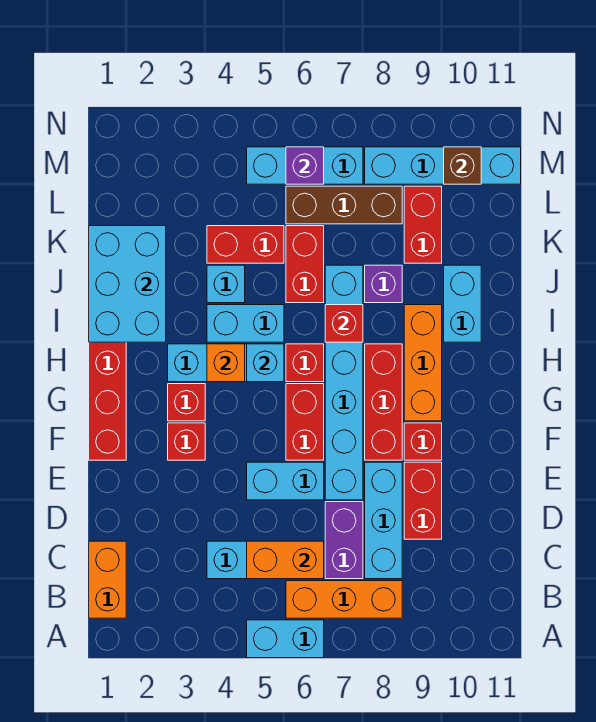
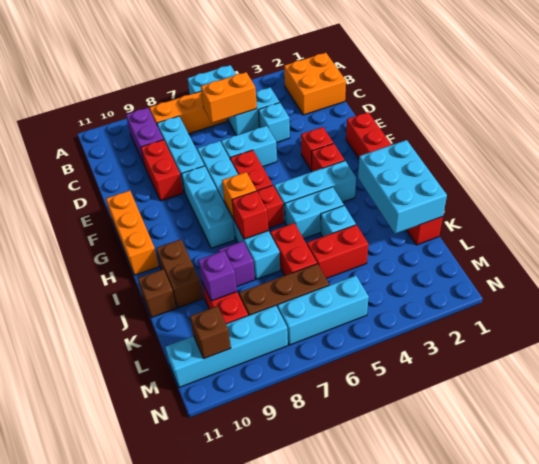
orange brick B1:C1 level 1 -> orange brick B1:C2 level 1
purple brick C7:D7 level 1 -> purple brick B9:C9 level 1
red brick F8:H8 level 1 -> cyan brick F8:H8 level 1
red brick F9 level 1 -> none
orange brick G9:I9 level 1 -> orange brick F11:H11 level 1
orange brick H4 level 2 -> orange brick H7 level 2
cyan brick H5 level 2 -> cyan brick D4 level 1
cyan brick I10:J10 level 1 -> brown brick I10:J10 level 1
none -> brown brick J11 level 1
purple brick M6 level 2 -> purple brick K9 level 2

